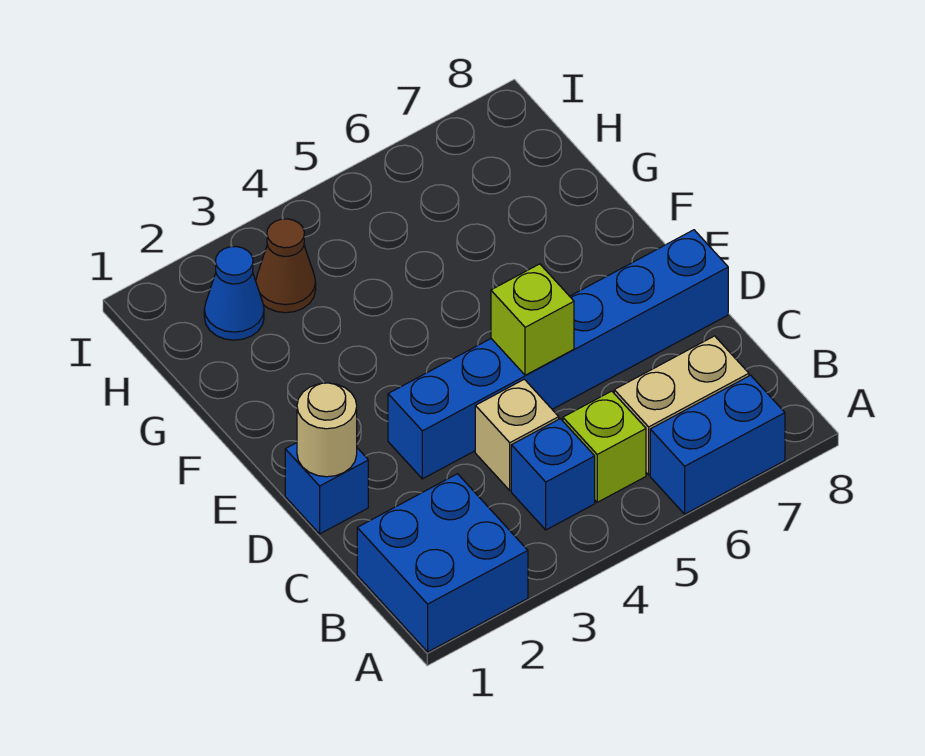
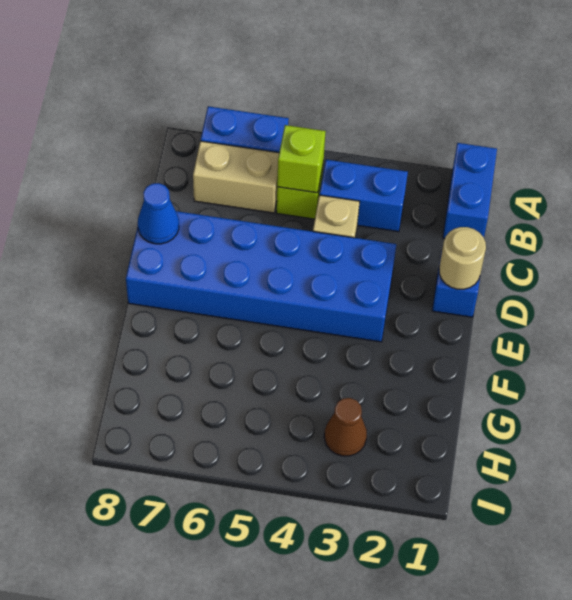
blue brick A1:B2 level 1 -> blue brick A1:B1 level 1
blue brick B4 level 1 -> blue brick B3:B4 level 1
blue brick D3:D8 level 1 -> blue brick D3:E8 level 1
lime brick D5 level 2 -> lime brick B5 level 2
blue cone H2 level 1 -> blue cone D8 level 2

